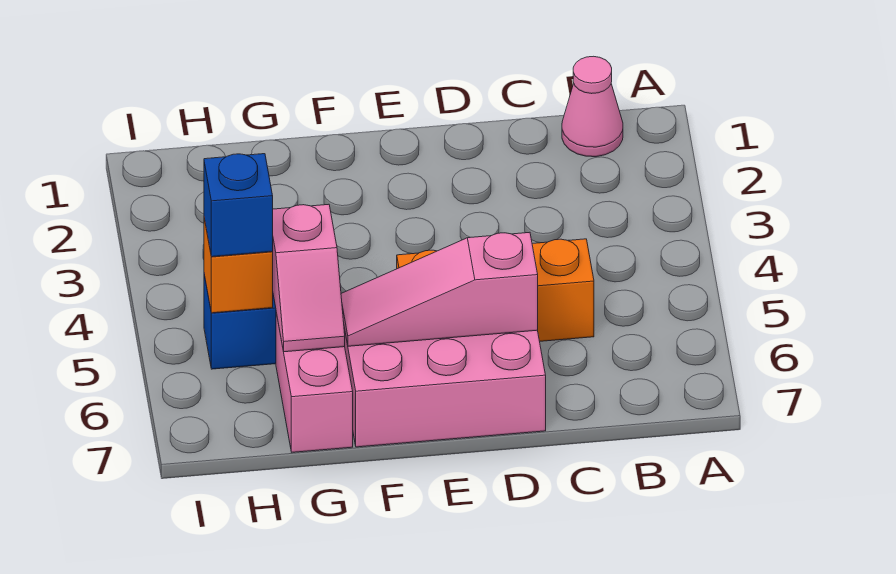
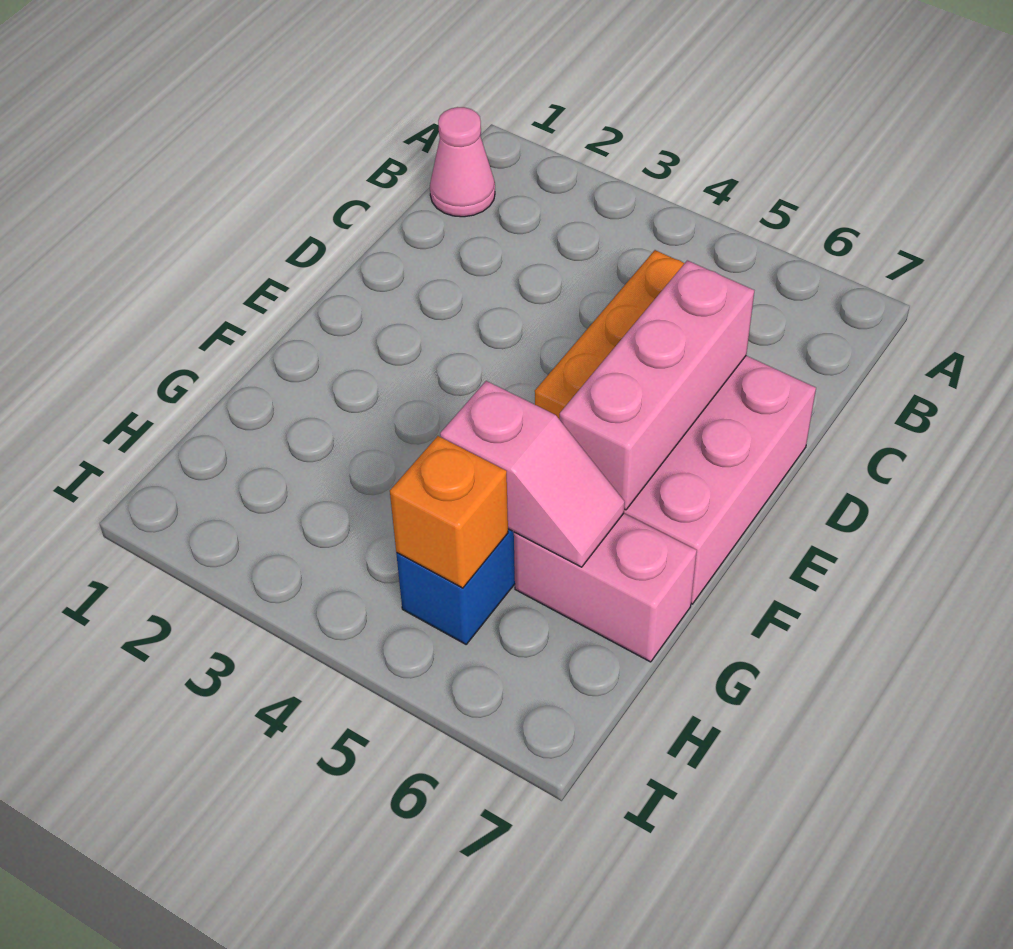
pink slope D6:F6 level 2 top D -> pink brick D6:F6 level 2
blue brick H5 level 3 -> none

